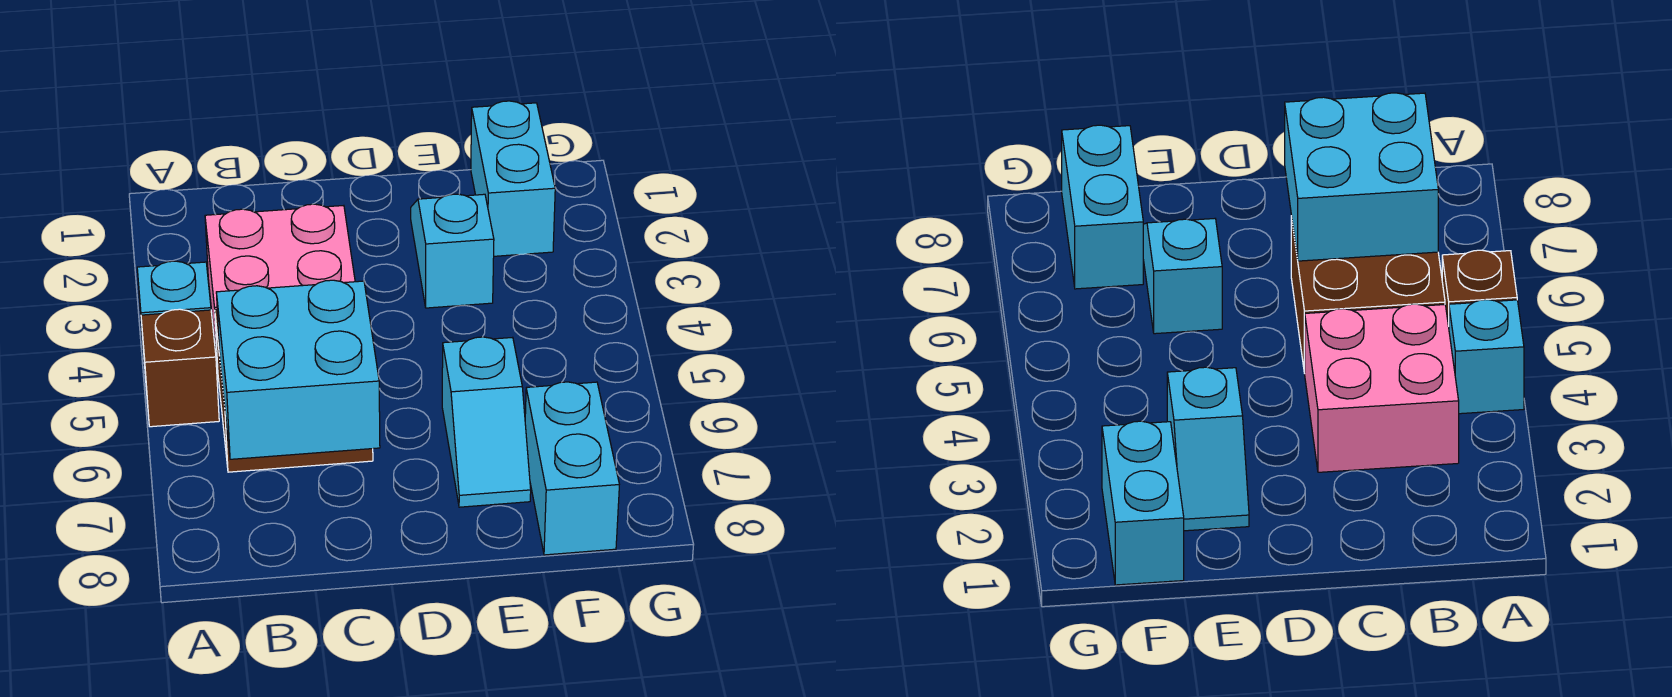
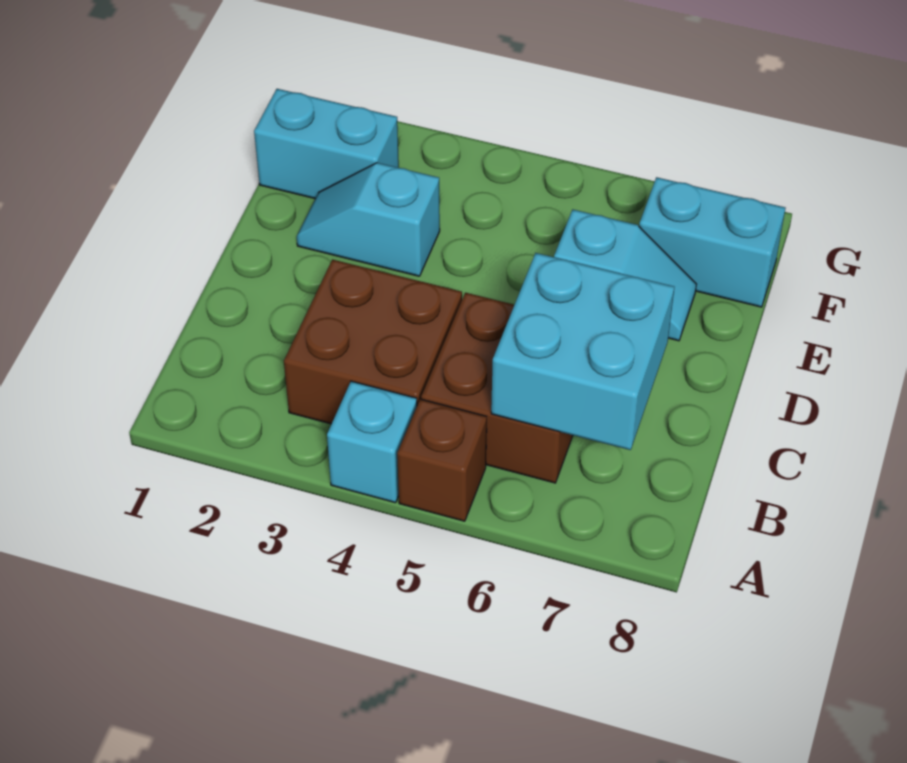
pink brick B3:C4 level 1 -> brown brick B3:C4 level 1

